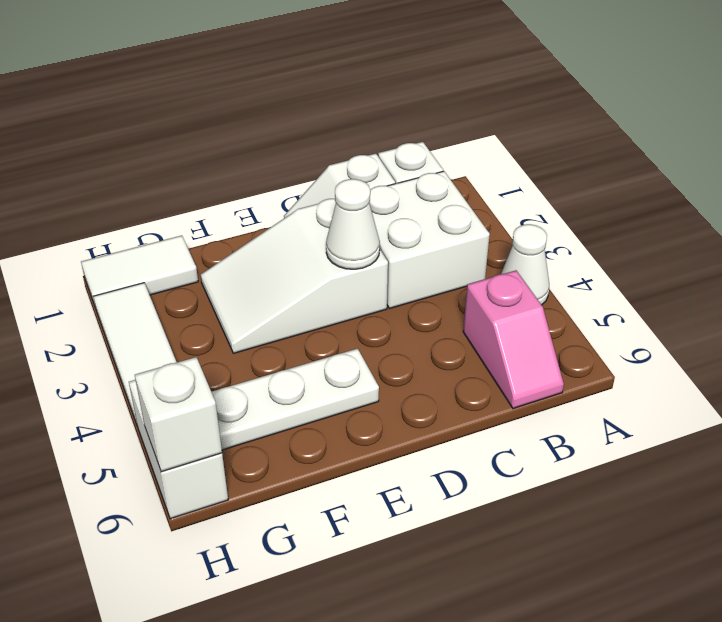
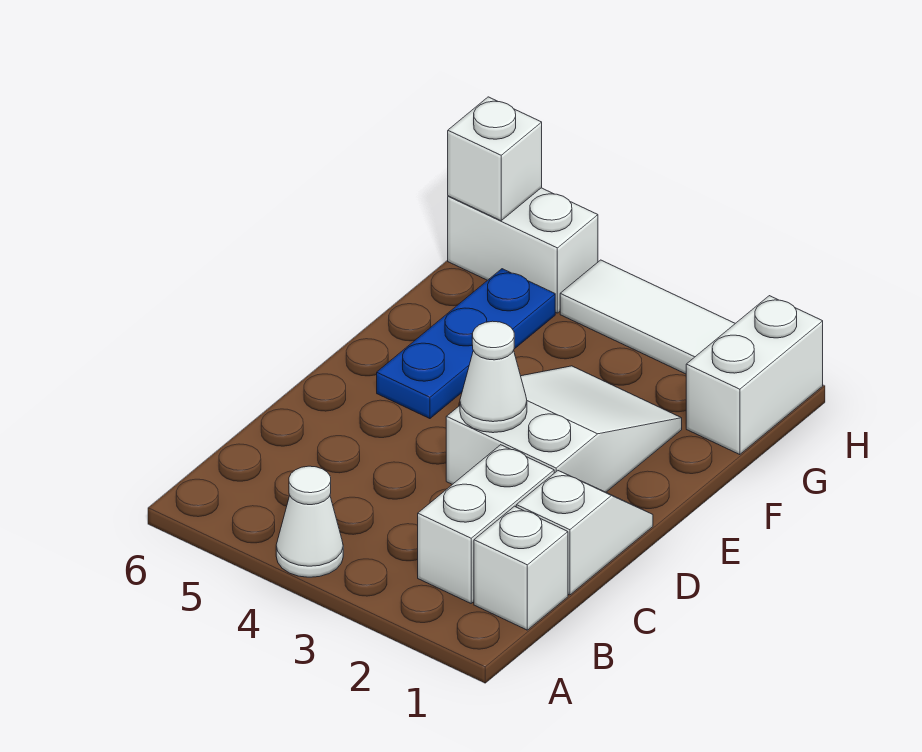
white brick B2:C3 level 1 -> white brick B2:C2 level 1
pink slope B5:B6 level 1 top 5 -> none
white plate E5:G5 level 1 -> blue plate E5:G5 level 1
white tile G1:H1 level 1 -> white brick G1:H1 level 1

